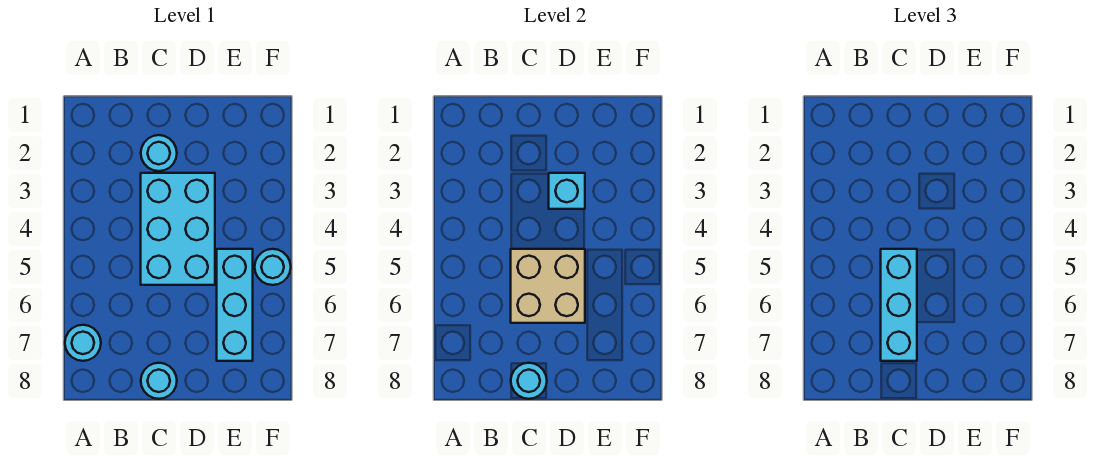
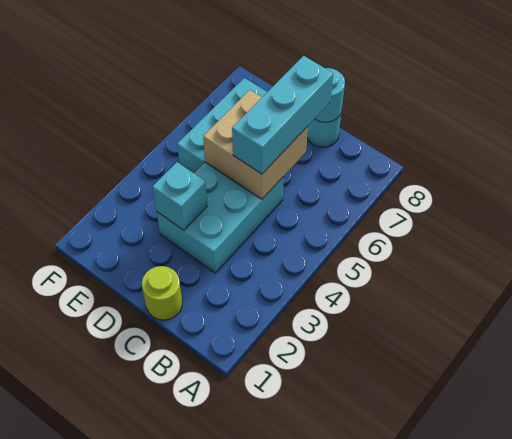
cyan round brick A7 level 1 -> none
none -> lime round brick C1 level 1
cyan round brick C2 level 1 -> none
cyan round brick F5 level 1 -> none

